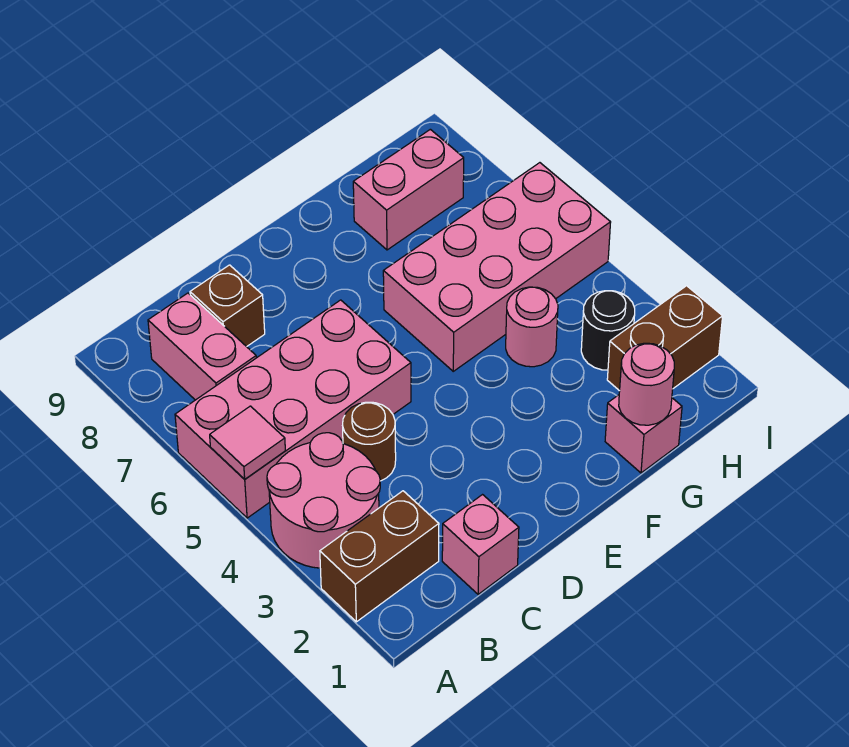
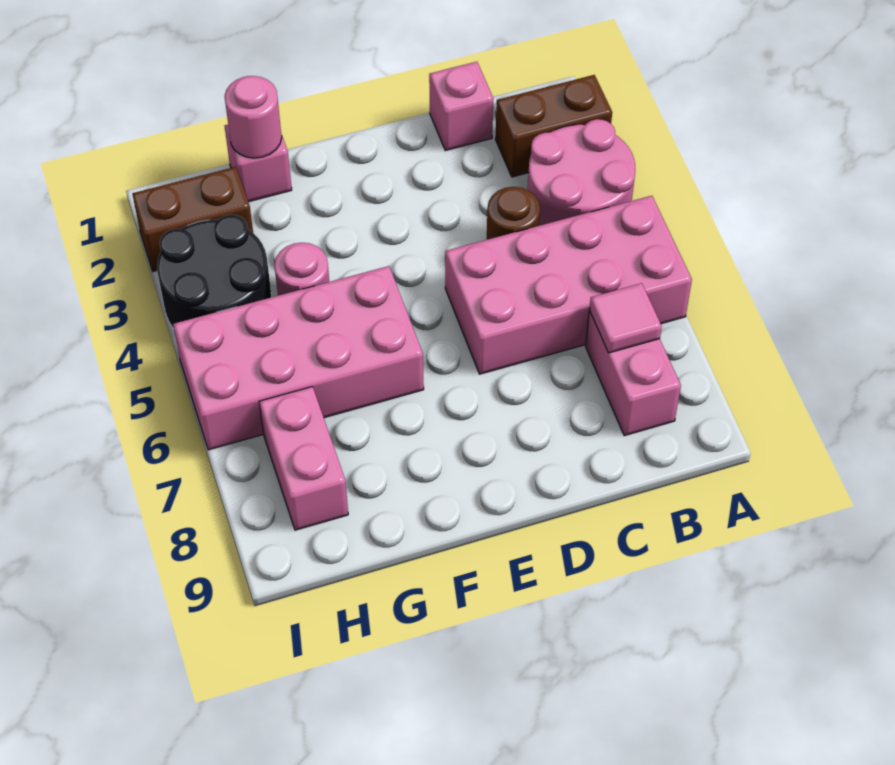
pink tile A5 level 2 -> pink tile B7 level 2
brown brick C8 level 1 -> none
pink brick G8:H8 level 1 -> pink brick H7:H8 level 1
black round brick H3 level 1 -> black round brick H3:I4 level 1

